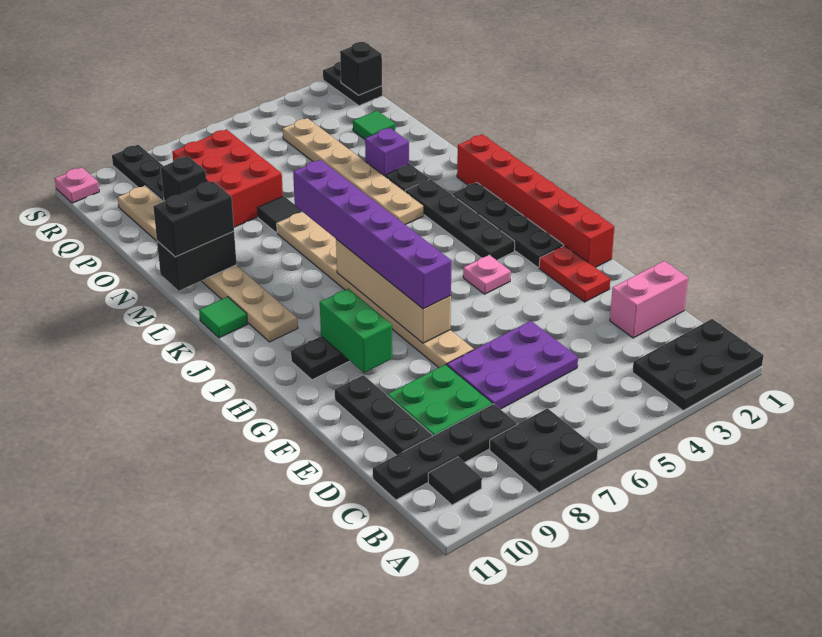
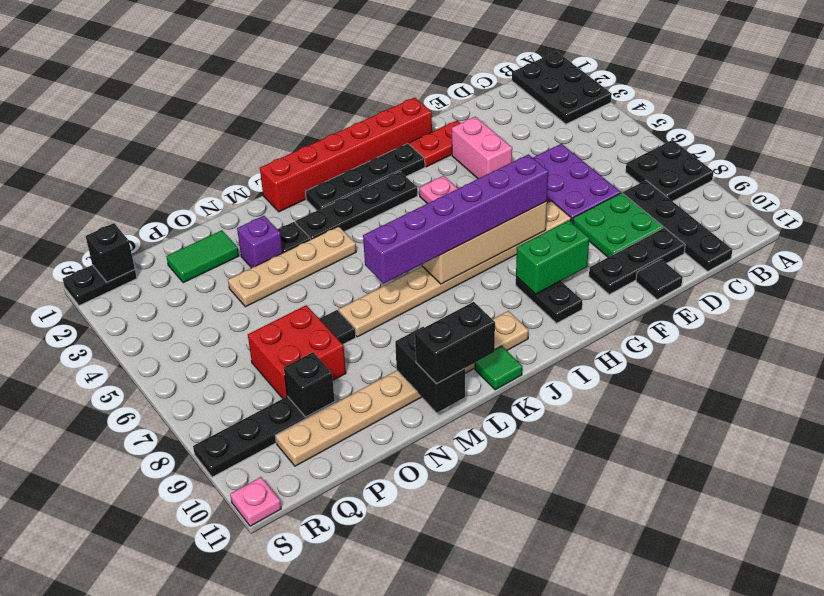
black tile B10 level 1 -> black tile E11 level 1
pink brick D1:D2 level 1 -> pink brick F3:F4 level 1
tan plate L4:Q4 level 1 -> tan plate L4:O4 level 1
black brick M10:M11 level 3 -> black brick L11:M11 level 3
red brick O7:Q8 level 1 -> red brick O7:P8 level 1
green tile P2 level 1 -> green tile O2:P2 level 1

